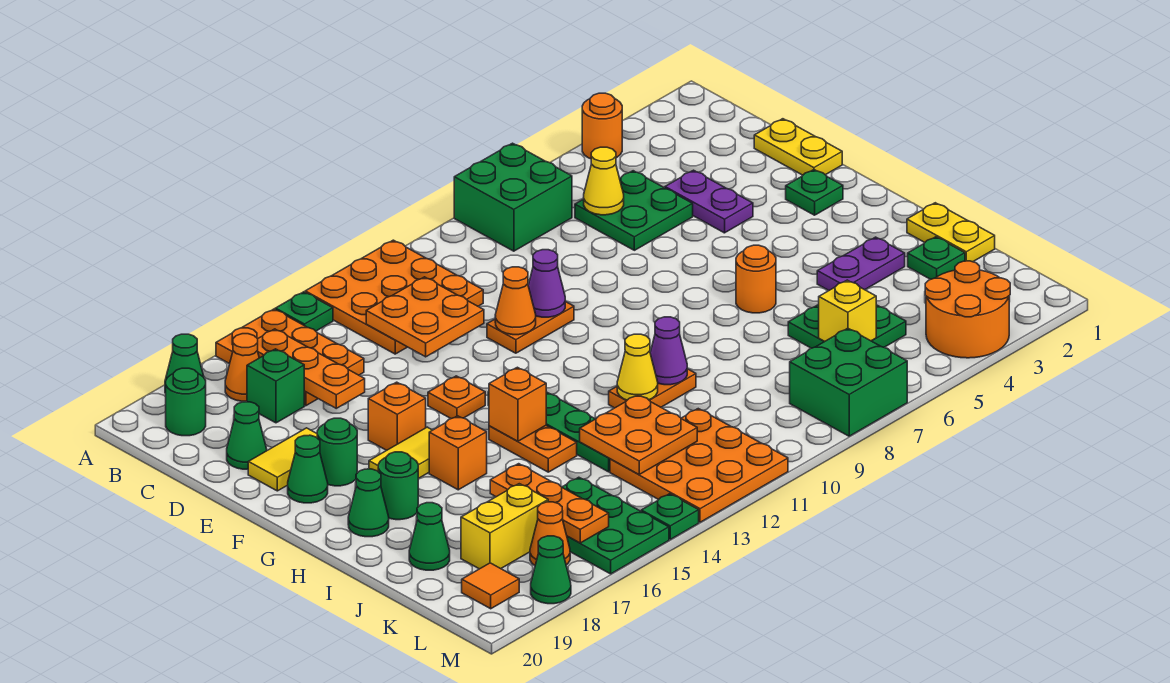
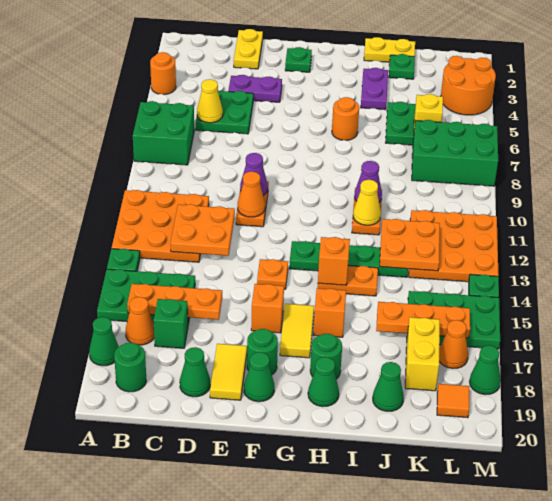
orange plate A15:C16 level 1 -> green plate A15:C16 level 1
yellow plate D1:E1 level 1 -> yellow plate D1:D2 level 1
green brick L7:M8 level 1 -> green brick K7:M8 level 1

